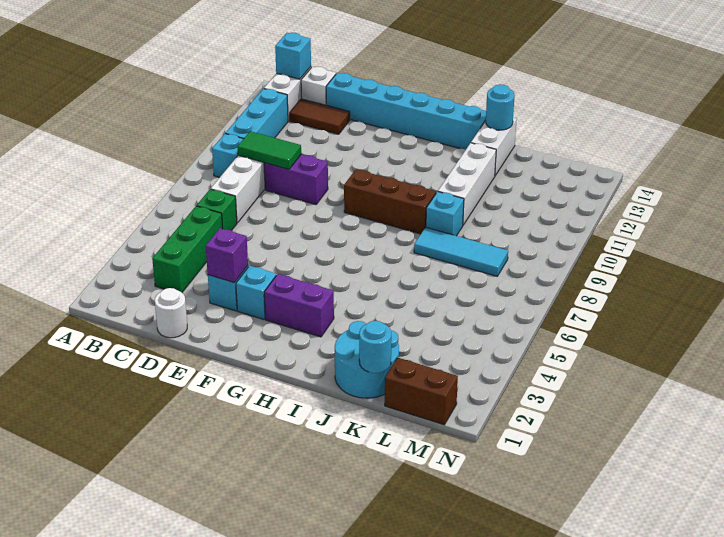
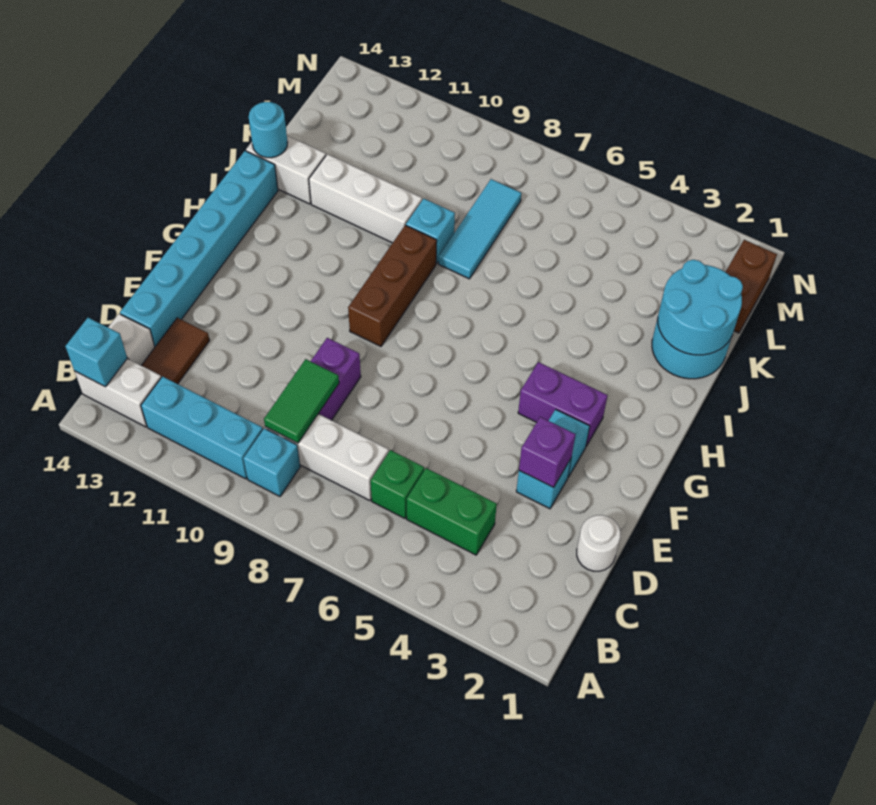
green brick C3:C5 level 1 -> green brick C4:C5 level 1
purple brick G3:H3 level 1 -> purple brick G3:G4 level 1
cyan round brick K1 level 2 -> cyan round brick J1:K2 level 2

